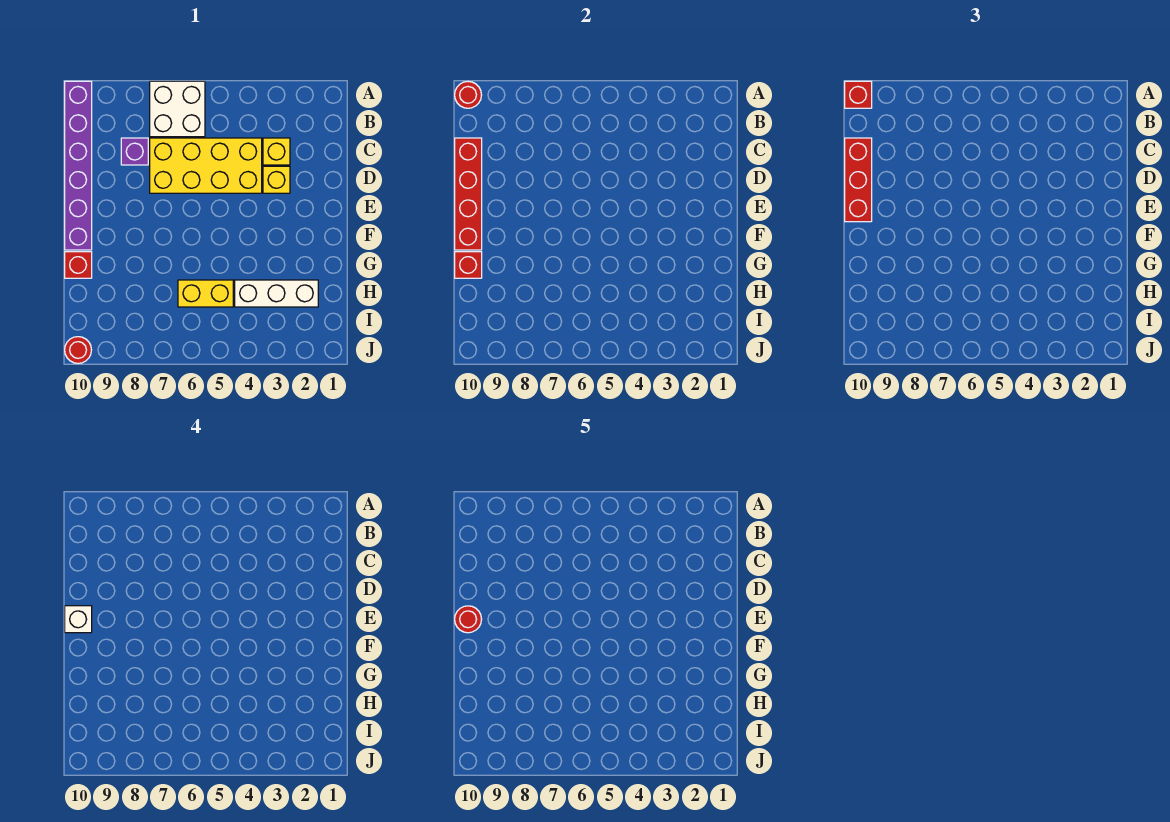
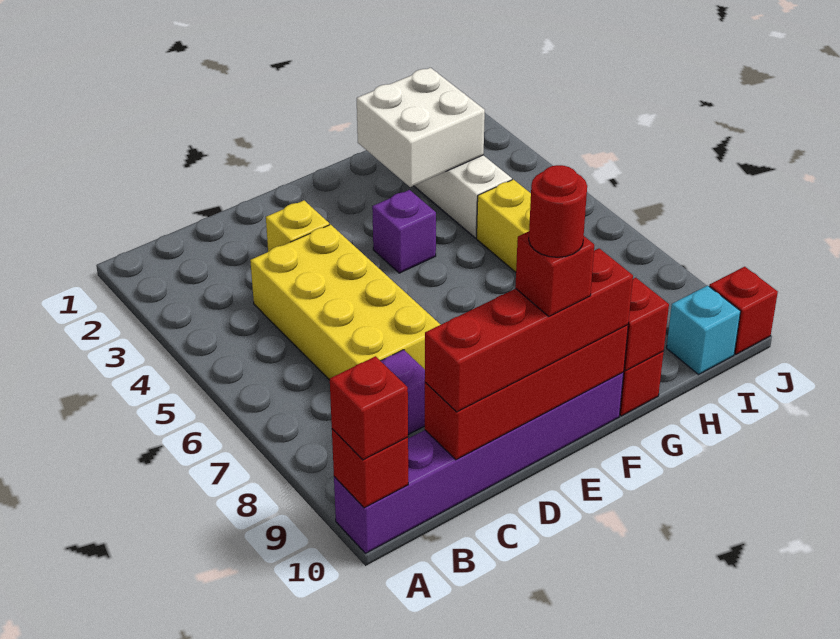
white brick A6:B7 level 1 -> white brick G2:H3 level 2
red round brick A10 level 2 -> red brick A10 level 2
yellow brick C3 level 1 -> none
red brick C10:E10 level 3 -> red brick C10:F10 level 3
white brick E10 level 4 -> red brick E10 level 4
none -> purple brick F4 level 1
none -> cyan brick I10 level 1
red round brick J10 level 1 -> red brick J10 level 1

